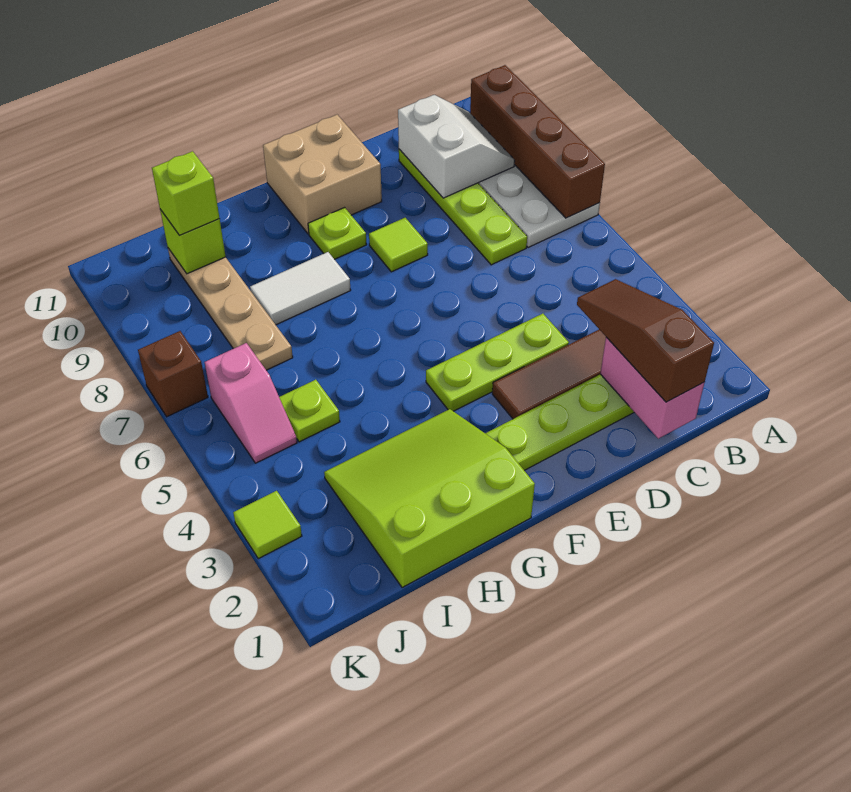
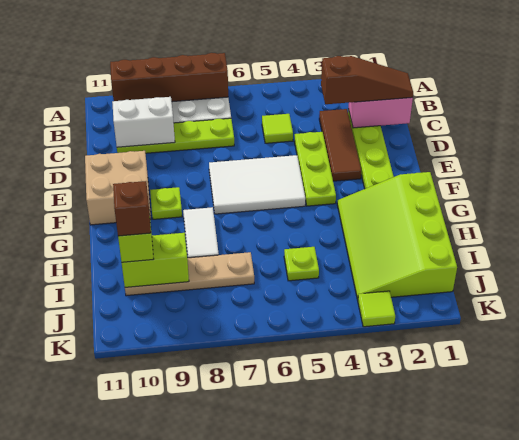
brown slope C1:C3 level 3 top 1 -> brown slope C1:C3 level 3 top 3
none -> white tile E5:F7 level 1
lime tile E8 level 1 -> lime tile C5 level 1
lime slope G1:I3 level 1 top 1 -> lime slope G1:J3 level 1 top 1
lime brick I10 level 2 -> lime brick I9:I10 level 2
pink slope J5:J6 level 1 top 6 -> none
brown brick K7 level 1 -> brown brick I10 level 4

